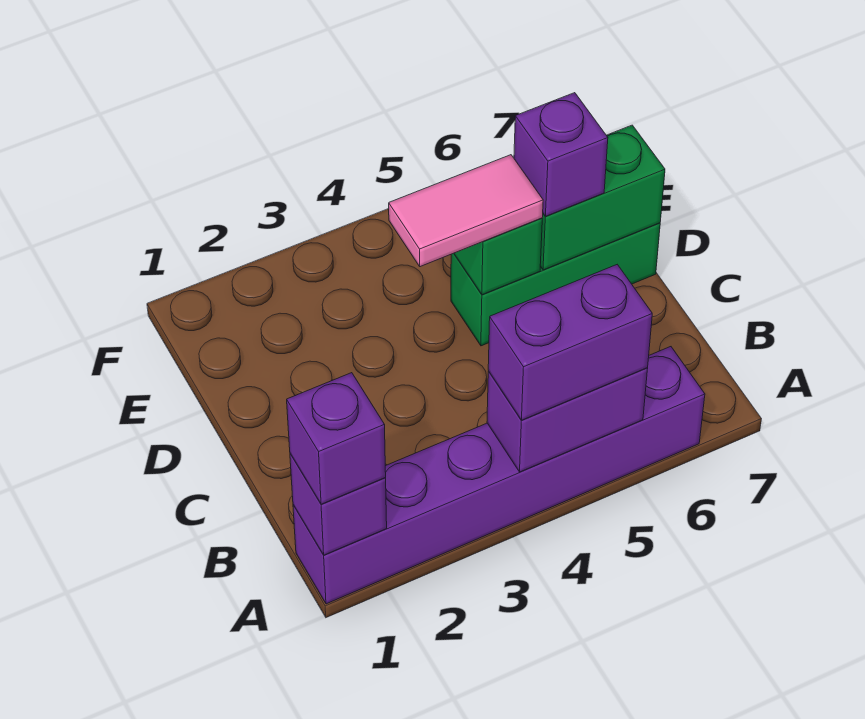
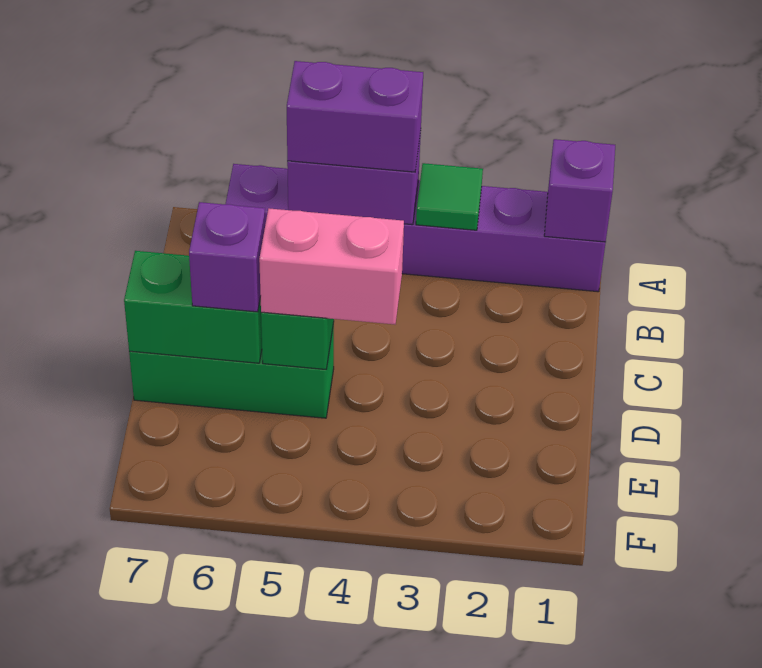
purple brick A1 level 3 -> none
none -> green tile A3 level 2
pink tile D4:D5 level 3 -> pink brick D4:D5 level 3

